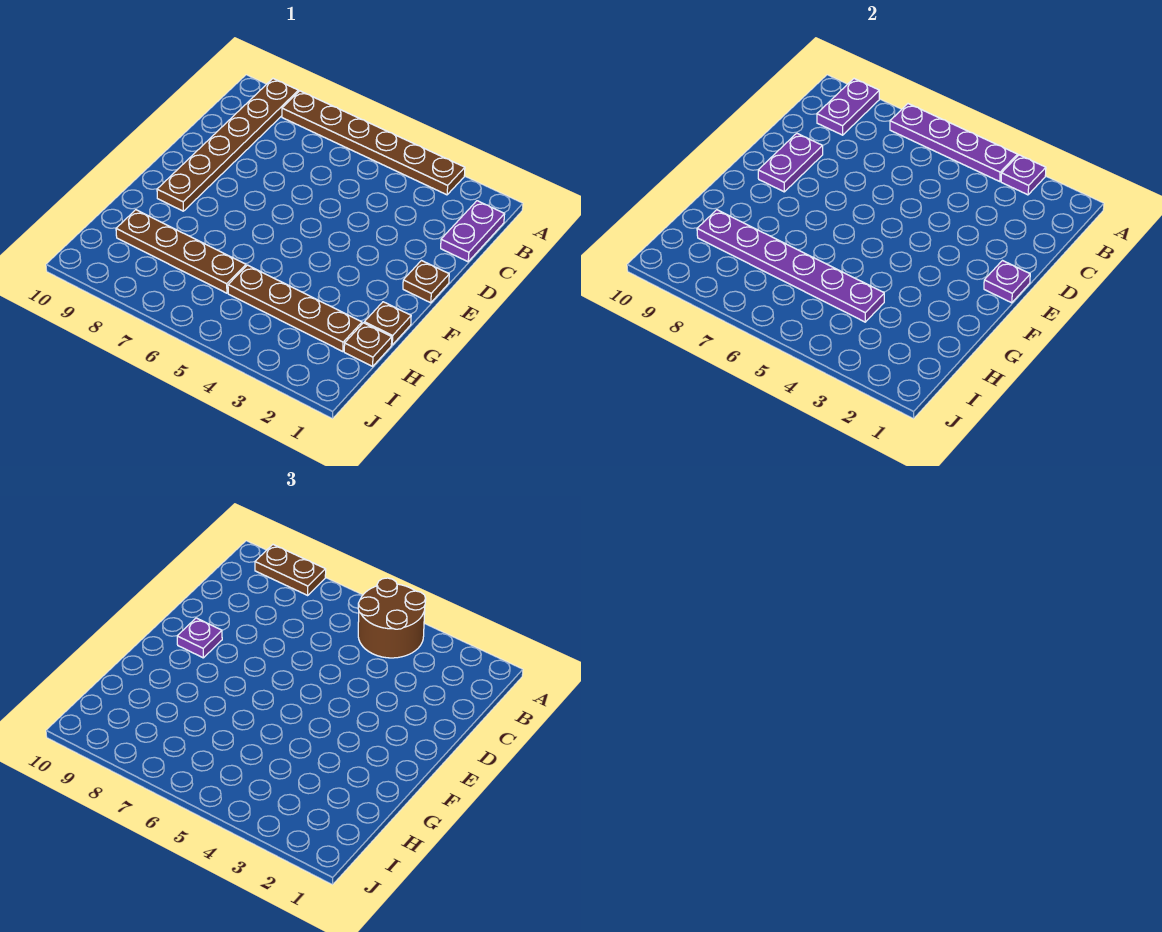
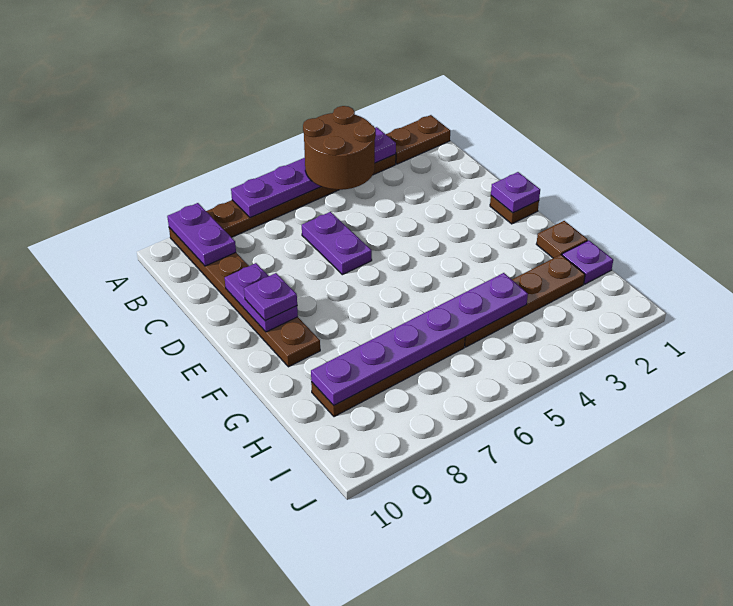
brown plate A8:A9 level 3 -> brown plate A1:A2 level 1
purple plate B1:C1 level 1 -> purple plate C6:D6 level 1
brown plate H1 level 1 -> purple plate H1 level 1

